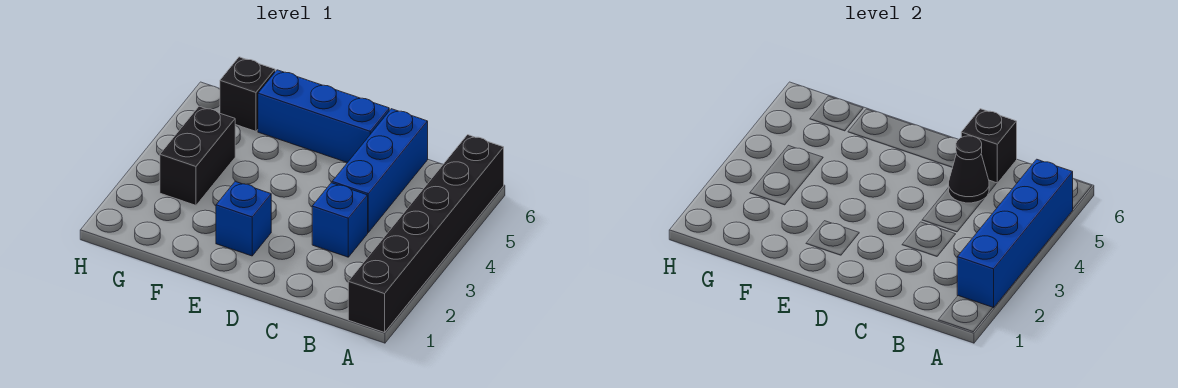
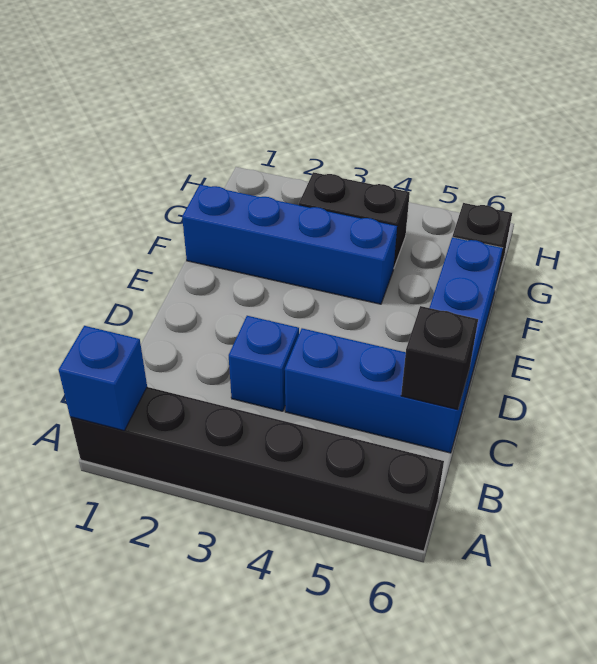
blue brick A2:A5 level 2 -> blue brick F1:F4 level 1
black cone C5 level 2 -> none
blue brick E2 level 1 -> blue brick A1 level 2

